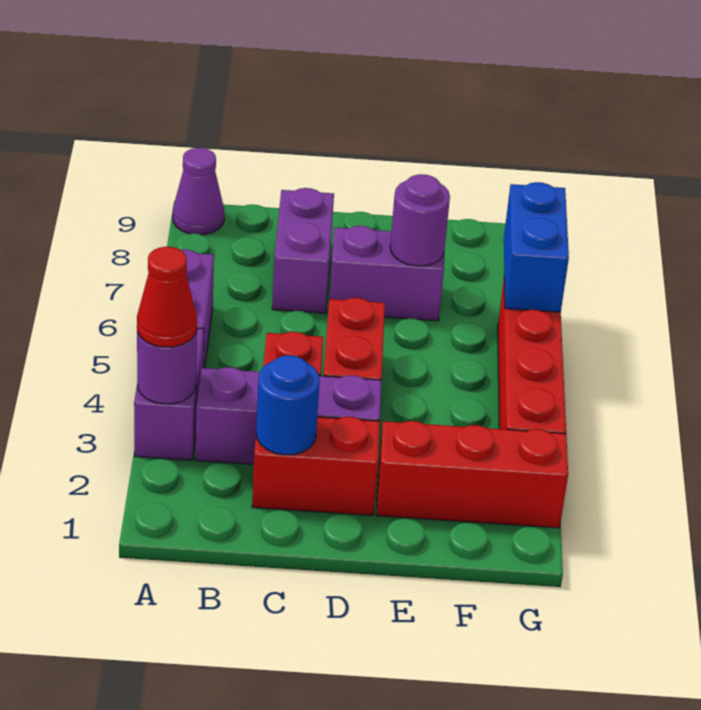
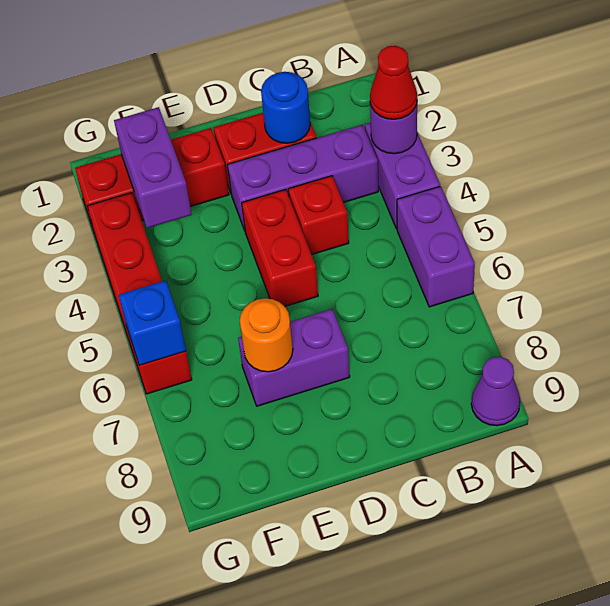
purple brick C7:C8 level 1 -> purple brick F2:F3 level 2
purple round brick E7 level 2 -> orange round brick E7 level 2
blue brick G6:G7 level 2 -> blue brick G6 level 2

